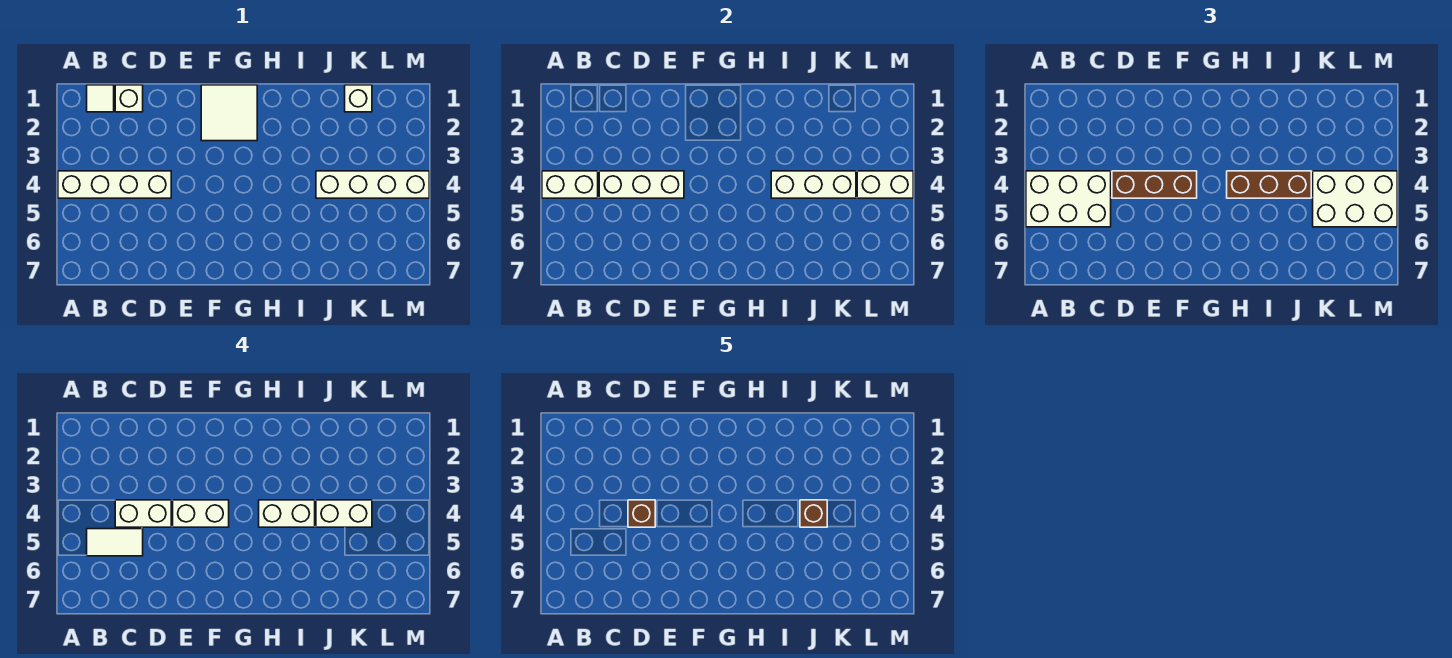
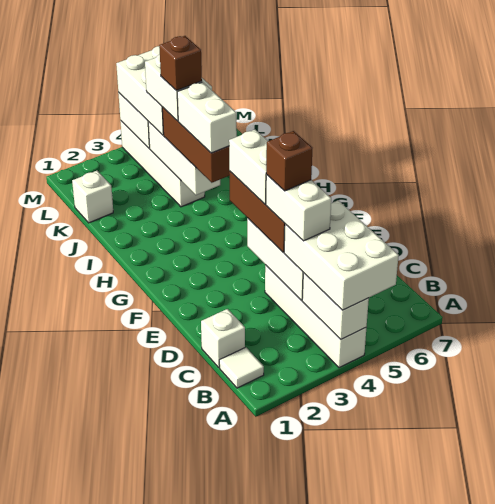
white tile B5:C5 level 4 -> none
white tile F1:G2 level 1 -> none

